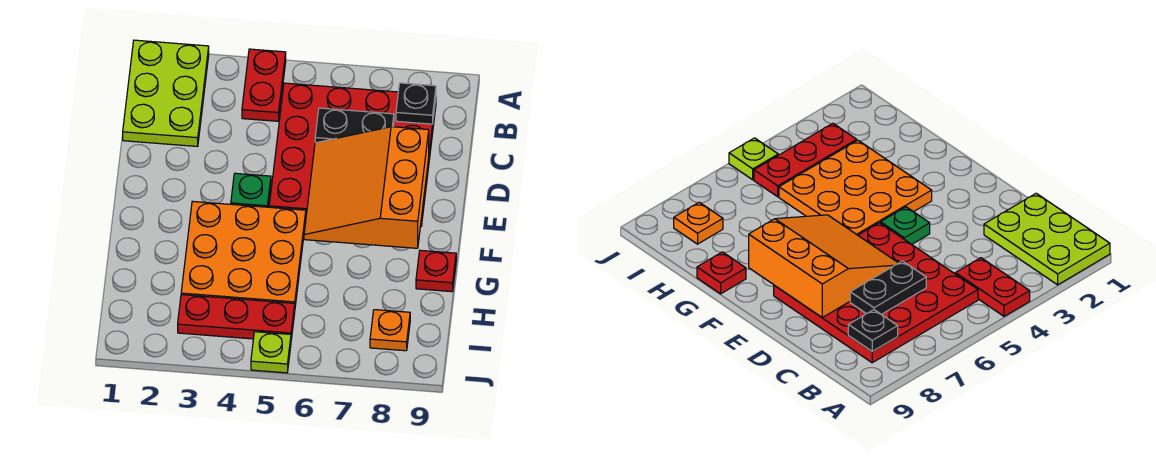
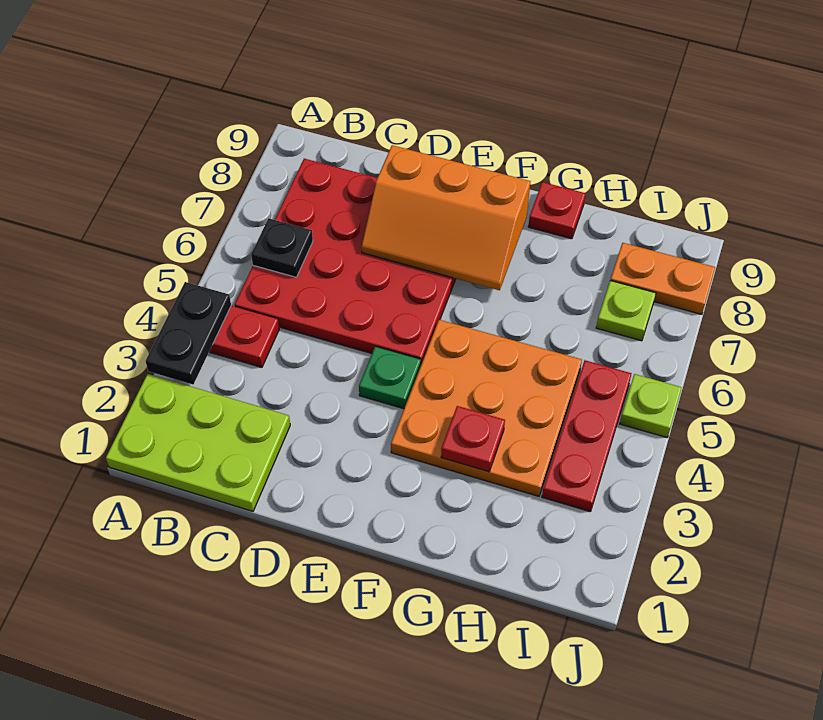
black plate B8 level 2 -> black plate B6 level 2
black plate C6:C7 level 2 -> black plate A3:A4 level 2
orange slope D6:F8 level 2 top 8 -> orange slope D7:F8 level 2 top 8
none -> red plate G3 level 2
none -> lime plate I7 level 1
orange plate I8 level 1 -> orange plate I8:J8 level 1

